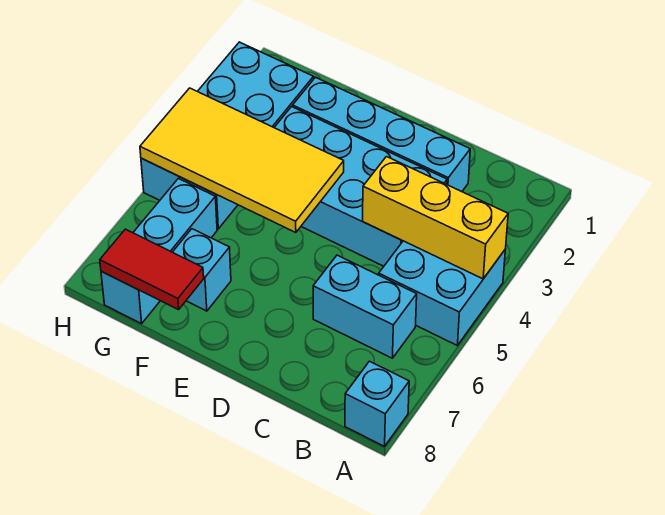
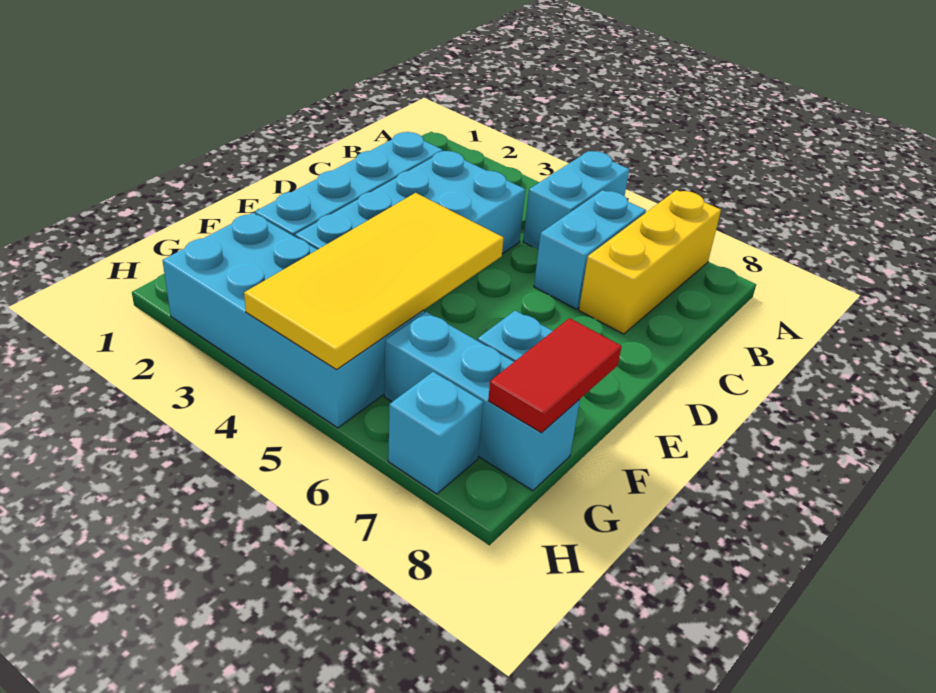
cyan brick A4:B5 level 1 -> cyan brick A5:B5 level 1
yellow brick A4:C4 level 2 -> yellow brick A7:C7 level 1
cyan brick A8 level 1 -> cyan brick H7 level 1

